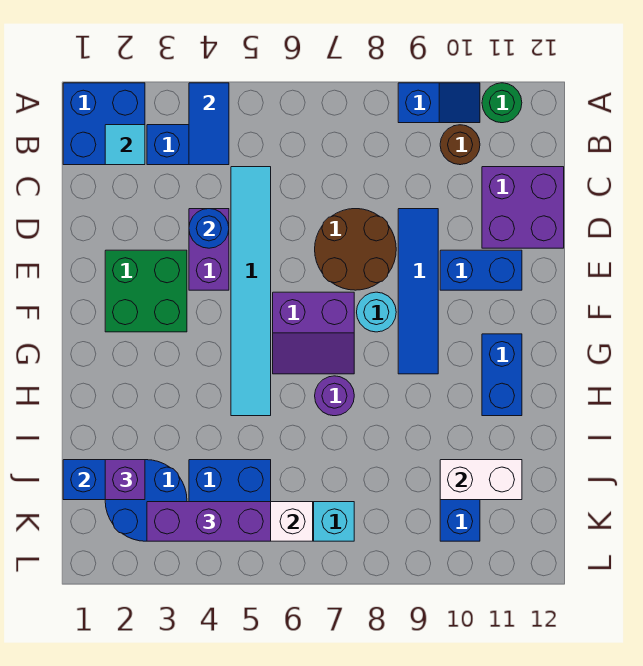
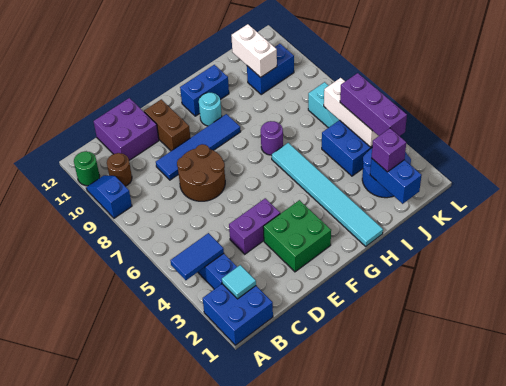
cyan tile C5:H5 level 1 -> cyan tile H1:H6 level 1
blue round brick D4 level 2 -> none
blue brick E10:E11 level 1 -> brown brick E10:E11 level 1
purple slope F6:G7 level 1 top F -> none
cyan round brick F8 level 1 -> cyan round brick G10 level 1

